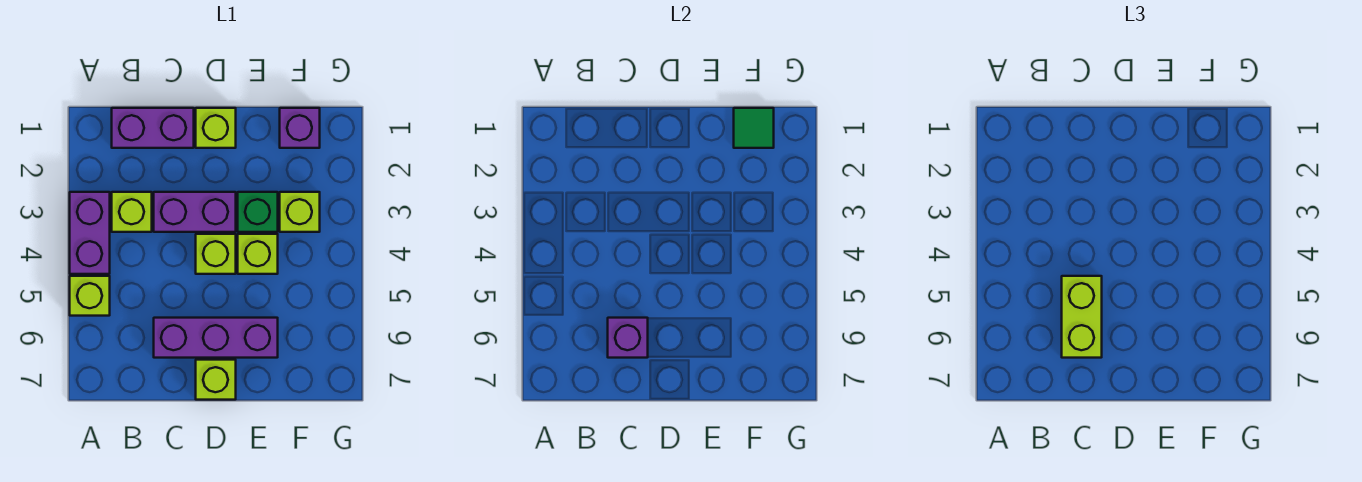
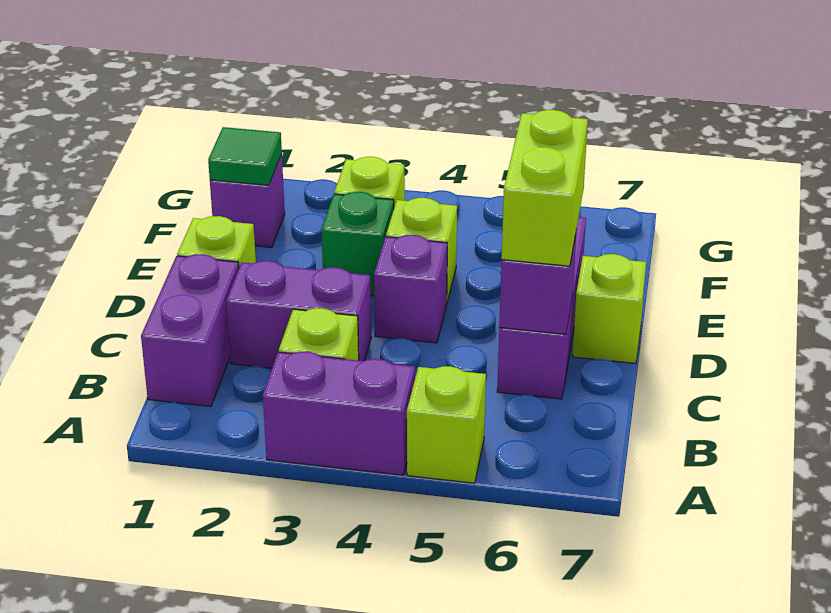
purple brick C3:D3 level 1 -> purple brick C2:C3 level 1
lime brick C5:C6 level 3 -> lime brick C6:D6 level 3
lime brick D4 level 1 -> purple brick D4 level 1

